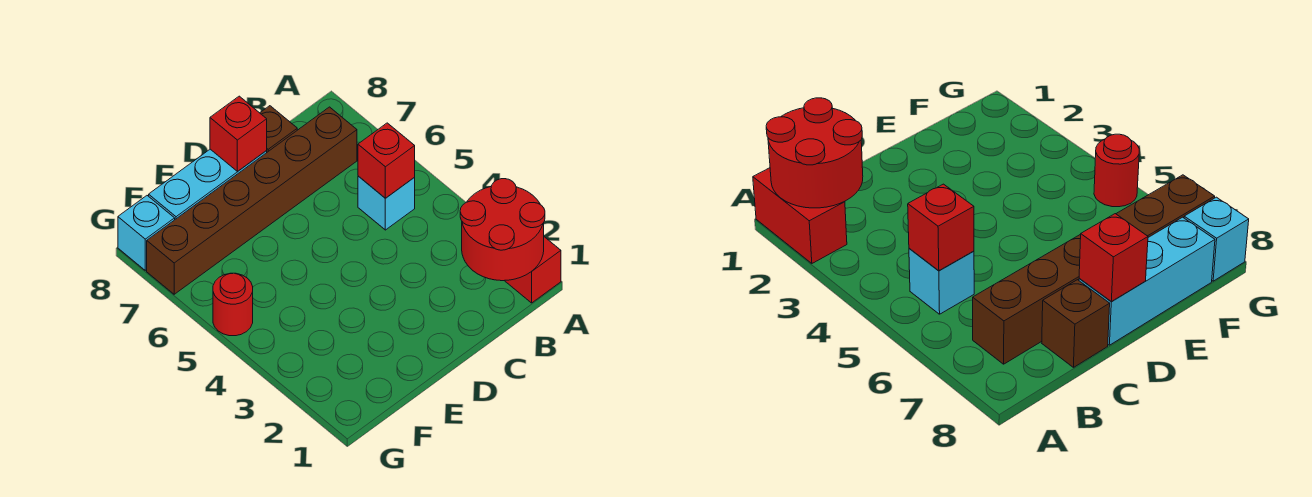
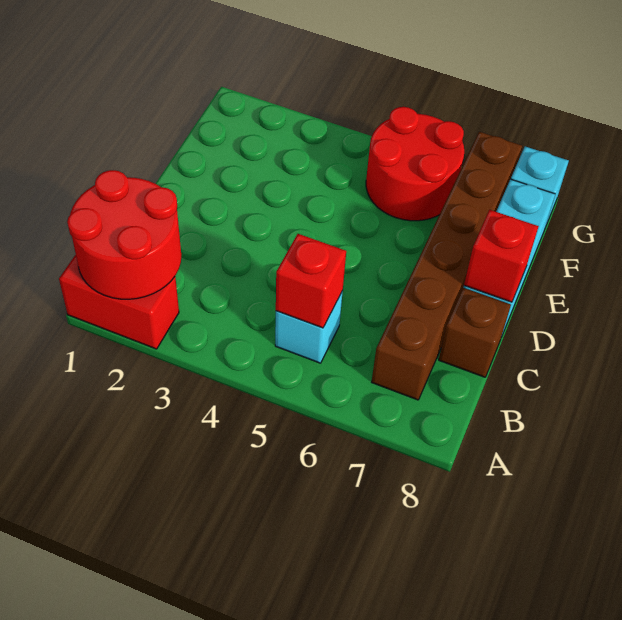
red round brick G5 level 1 -> red round brick F5:G6 level 1

